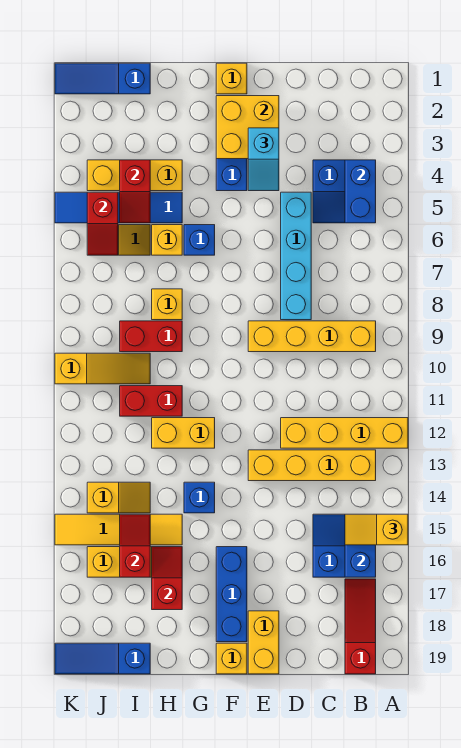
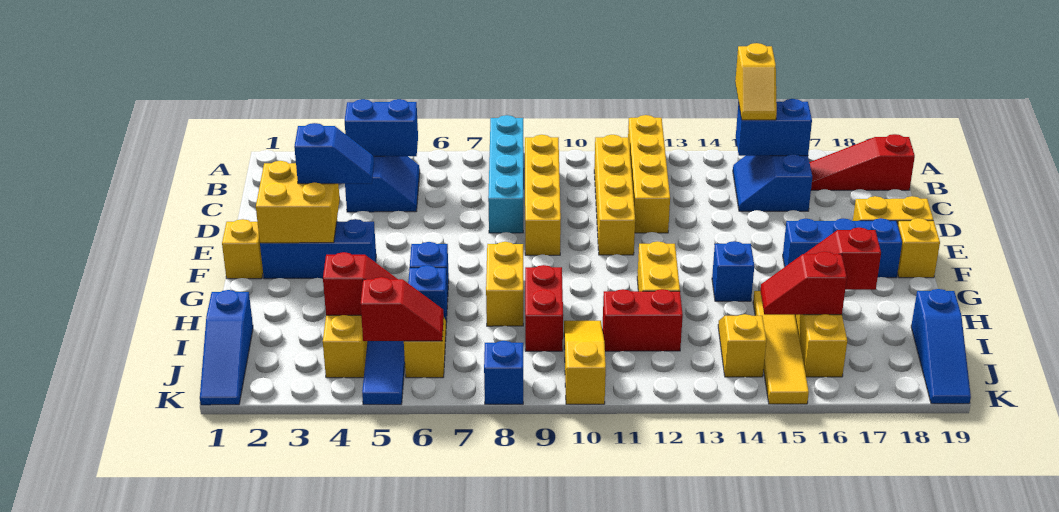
yellow brick B13:E13 level 1 -> yellow brick B11:E11 level 1
cyan brick D5:D8 level 1 -> cyan brick A8:D8 level 1
cyan slope E3:E4 level 3 top 3 -> blue slope E3:E4 level 3 top 3
yellow brick H6 level 1 -> blue brick H6 level 1
yellow brick H8 level 1 -> yellow brick G8:H8 level 1
red brick H11:I11 level 1 -> red brick I11:I12 level 1
none -> blue brick K8 level 1

